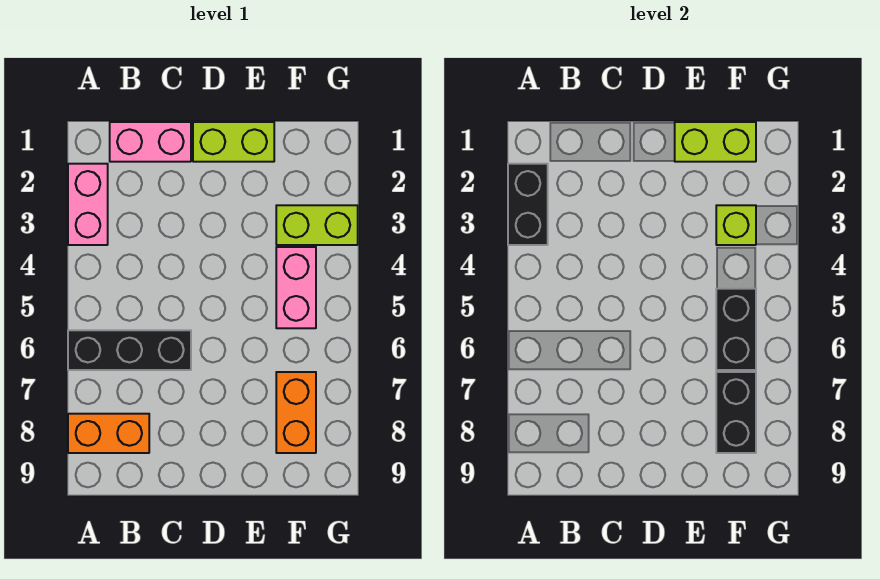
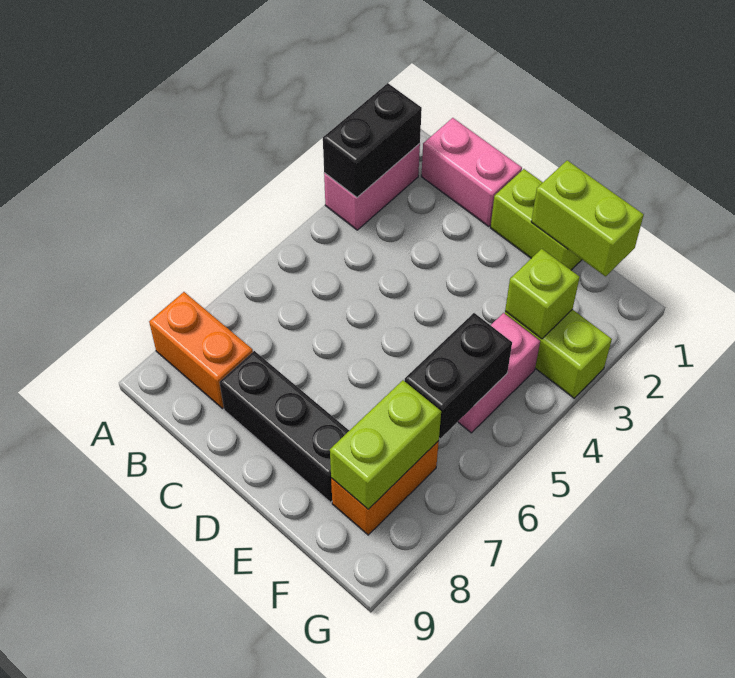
black brick A6:C6 level 1 -> black brick C8:E8 level 1
black brick F7:F8 level 2 -> lime brick F7:F8 level 2

